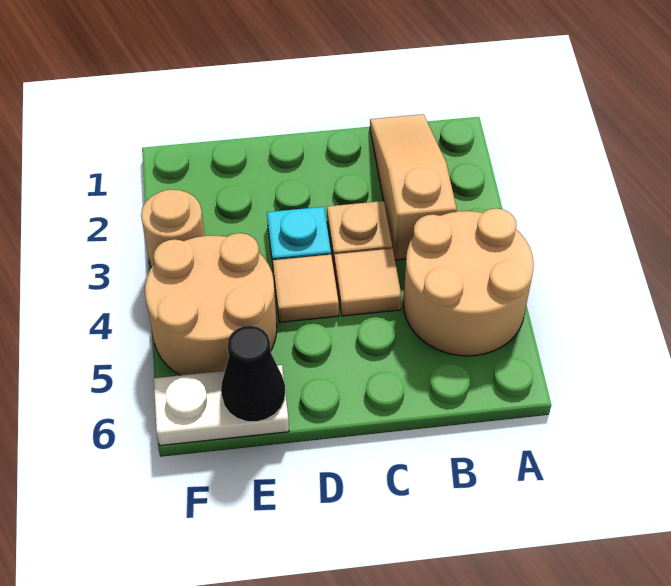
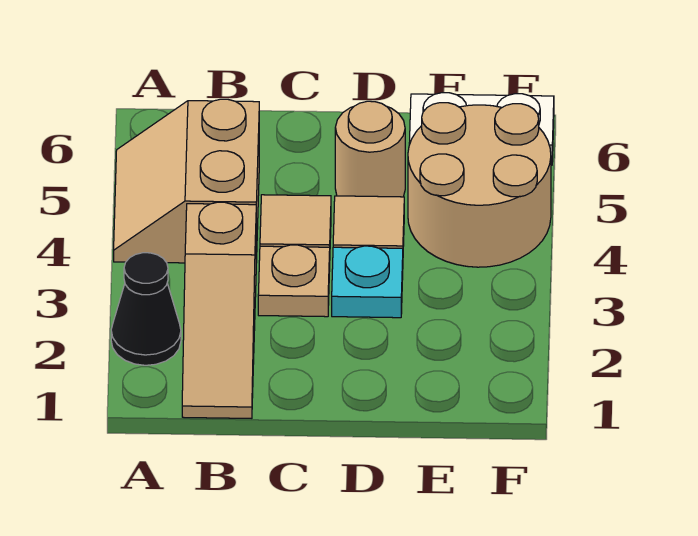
tan round brick A4:B5 level 1 -> tan slope A4:B5 level 1 top B
black cone E6 level 2 -> black cone A2 level 1
tan round brick F3 level 1 -> tan round brick D5 level 1

